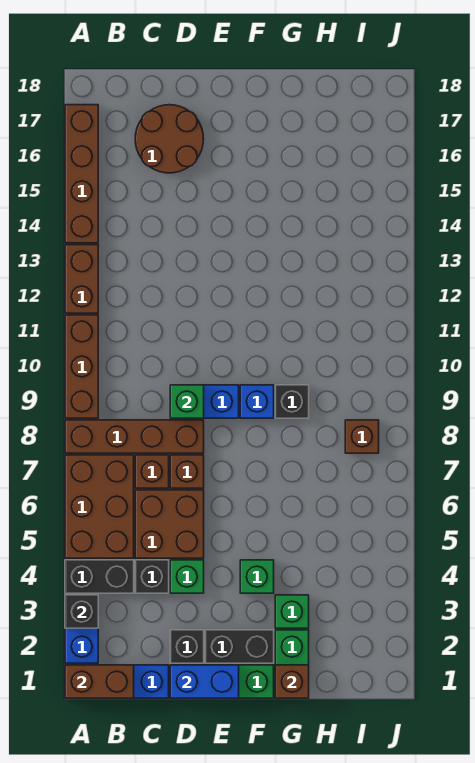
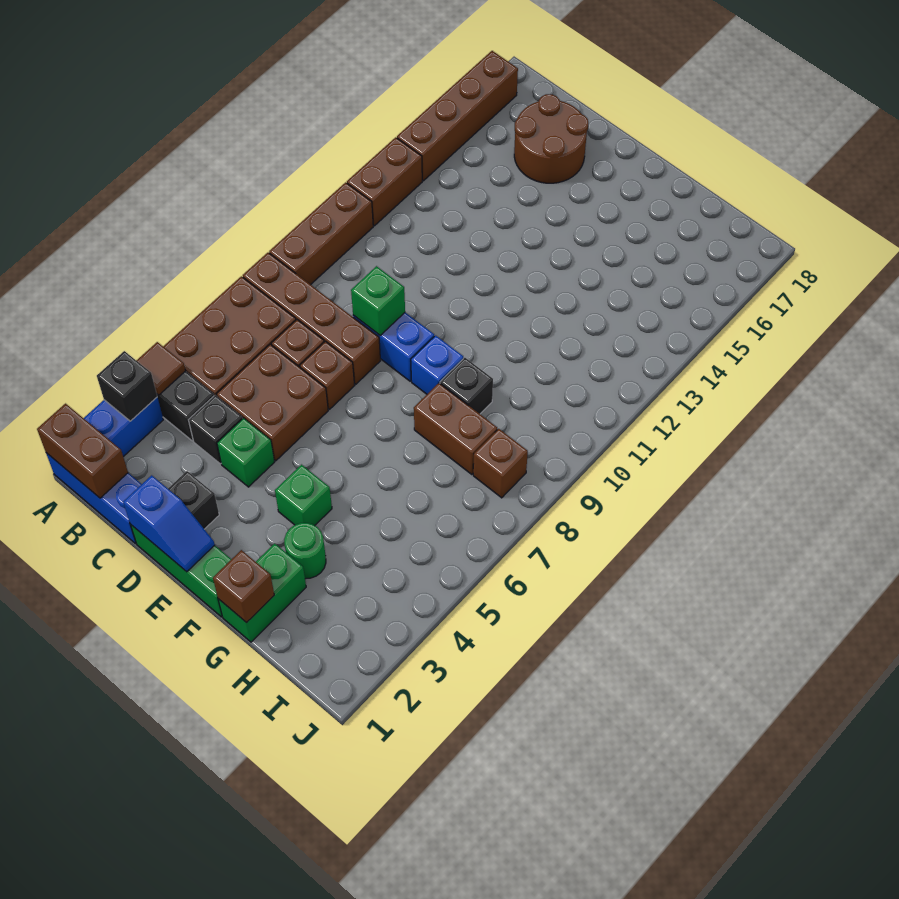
none -> brown tile A4 level 2
blue brick D1:E1 level 2 -> blue slope D1:E1 level 2 top D
black brick E2:F2 level 1 -> none
green brick G3 level 1 -> green round brick G3 level 1
none -> brown brick G8:H8 level 1

